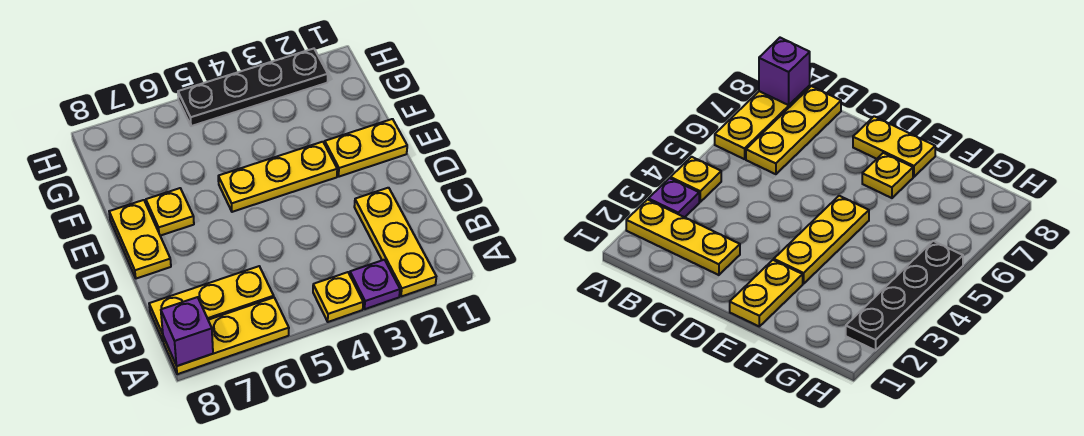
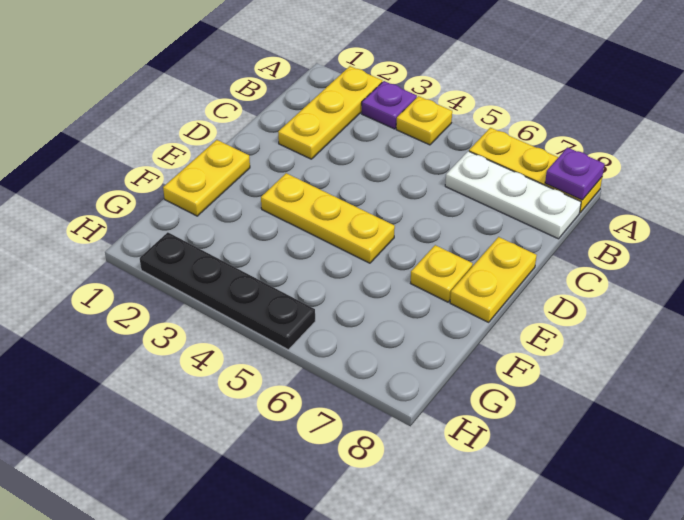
purple brick A8 level 2 -> purple plate A8 level 2
yellow plate B6:B8 level 1 -> white plate B6:B8 level 1
yellow plate E1:E2 level 1 -> yellow plate E1:F1 level 1

